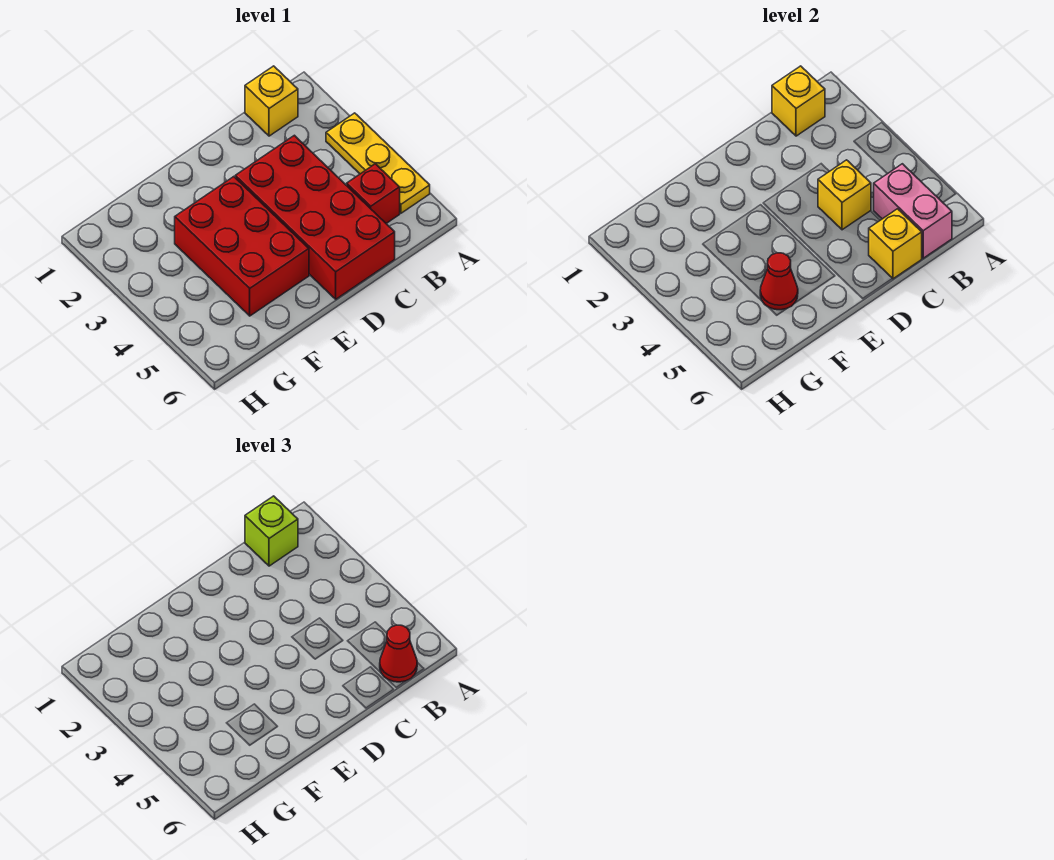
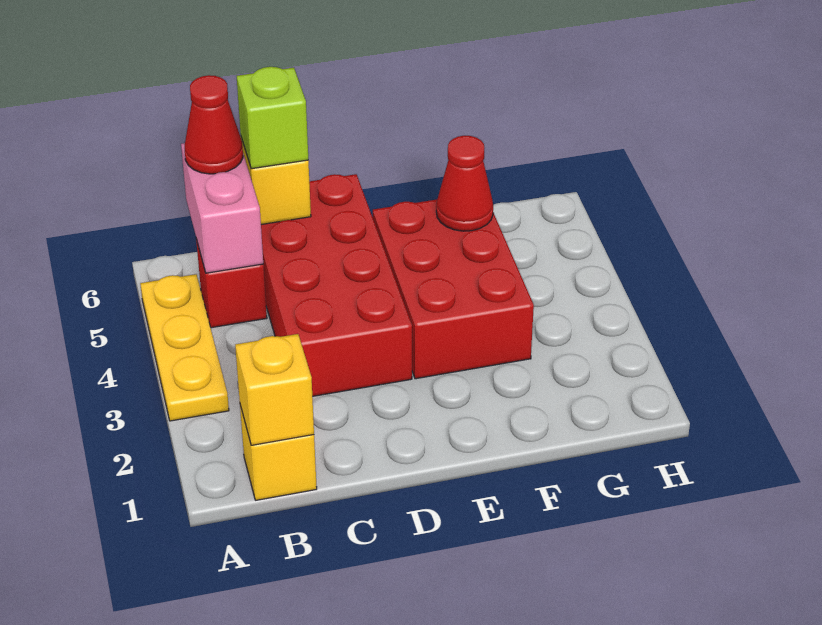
lime brick B1 level 3 -> lime brick C6 level 3
yellow brick C4 level 2 -> none

